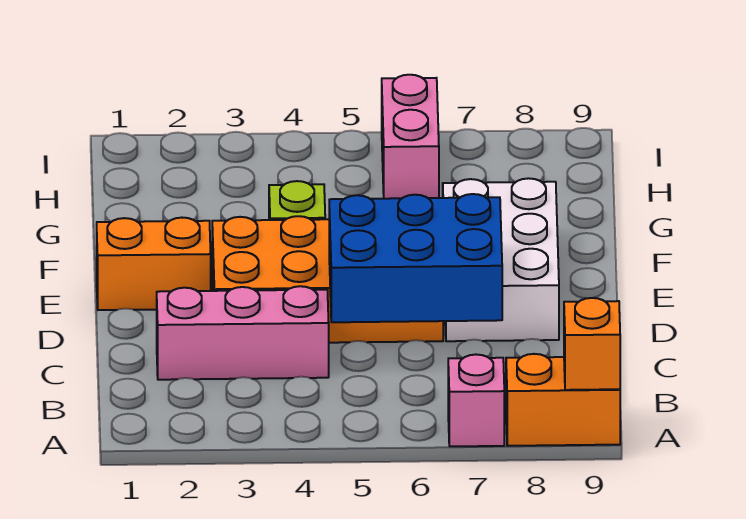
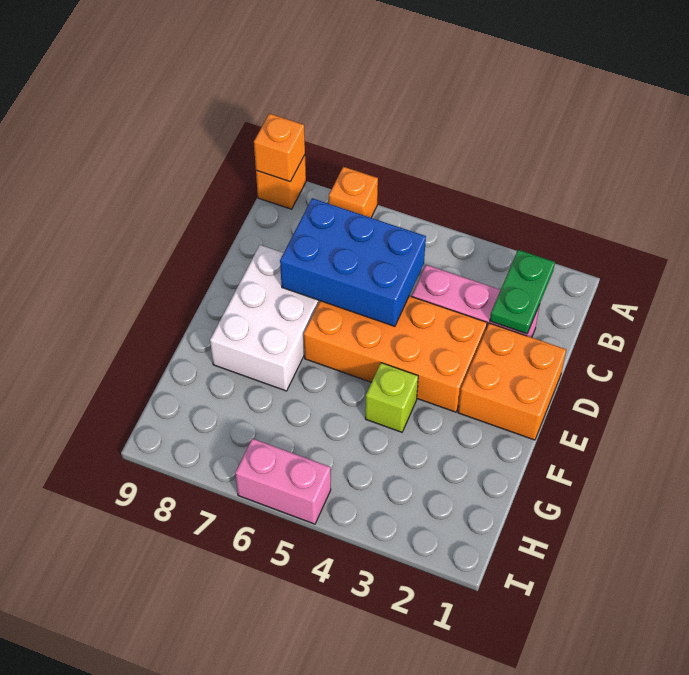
pink brick A7 level 1 -> orange brick A7 level 1
orange brick A8:A9 level 1 -> orange brick A9 level 1
none -> green plate B2:C2 level 2
orange brick E1:E2 level 1 -> orange brick D1:E2 level 1
pink brick H6:I6 level 1 -> pink brick I5:I6 level 1

